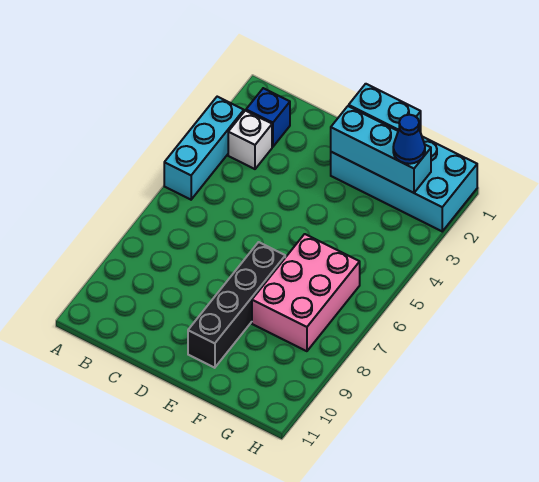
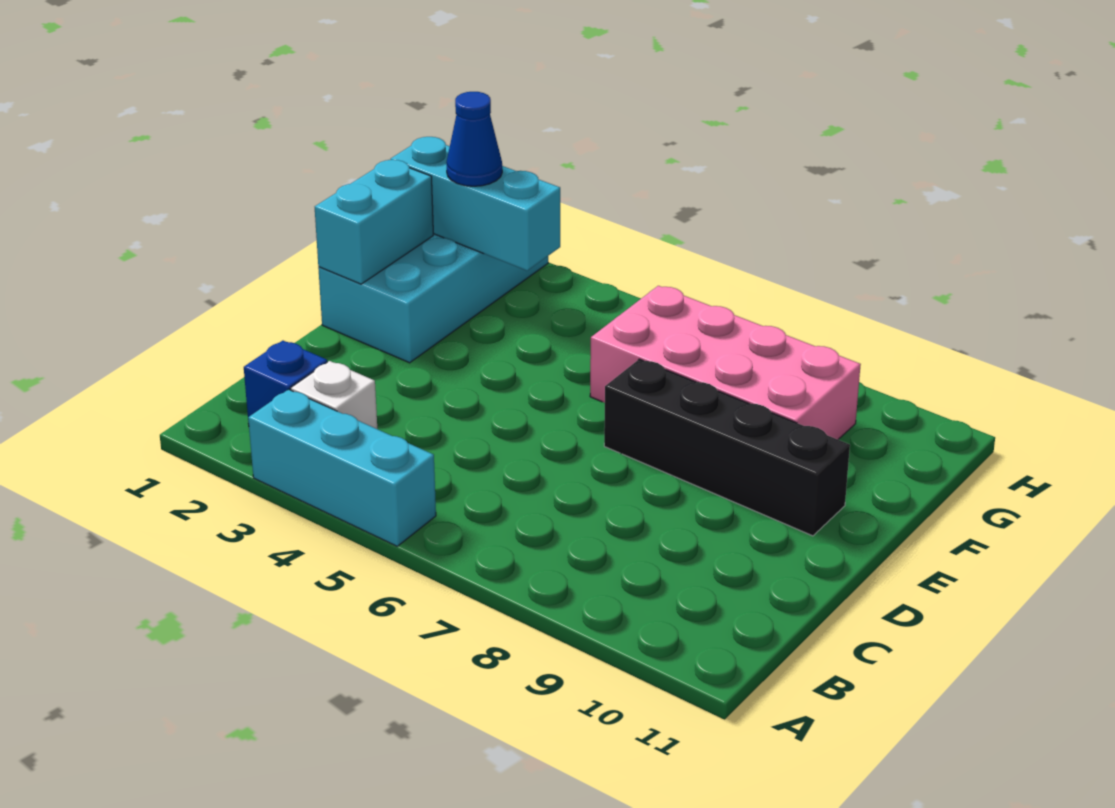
cyan brick E2:G2 level 2 -> cyan brick G1:G3 level 2
pink brick F6:G8 level 1 -> pink brick F6:G9 level 1

